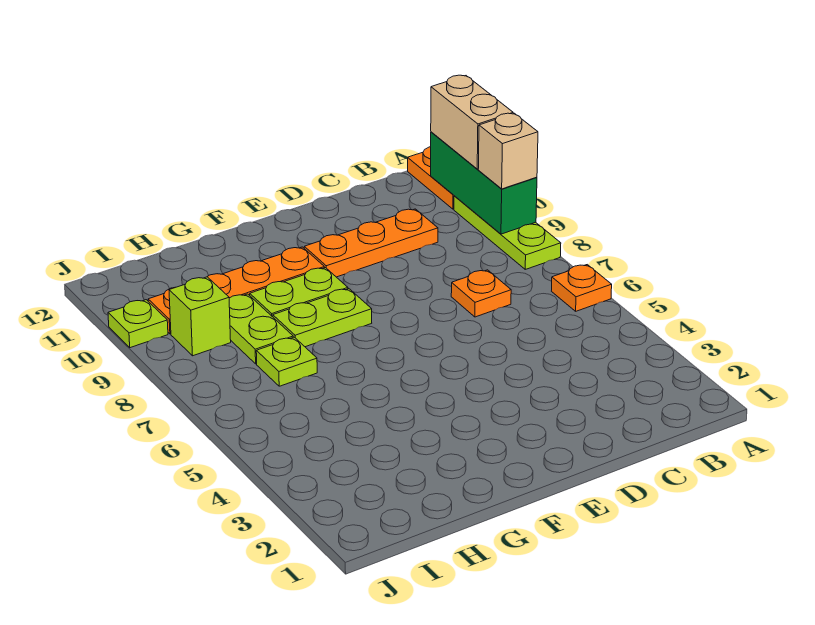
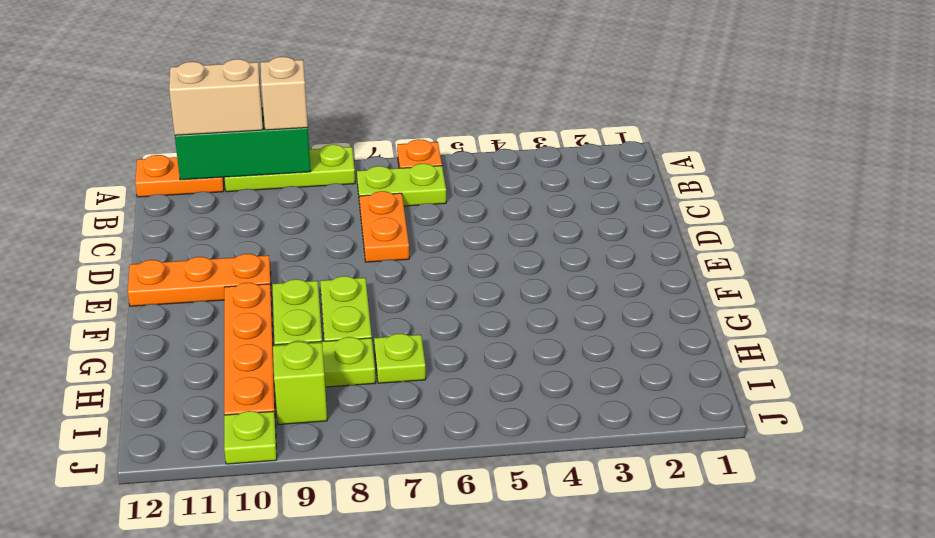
none -> lime plate B6:B7 level 1
orange plate C7 level 1 -> orange plate C7:D7 level 1
orange plate C10:E10 level 1 -> orange plate E10:E12 level 1

